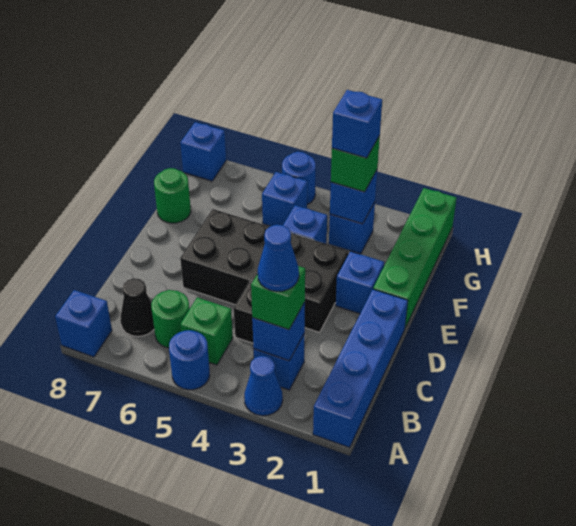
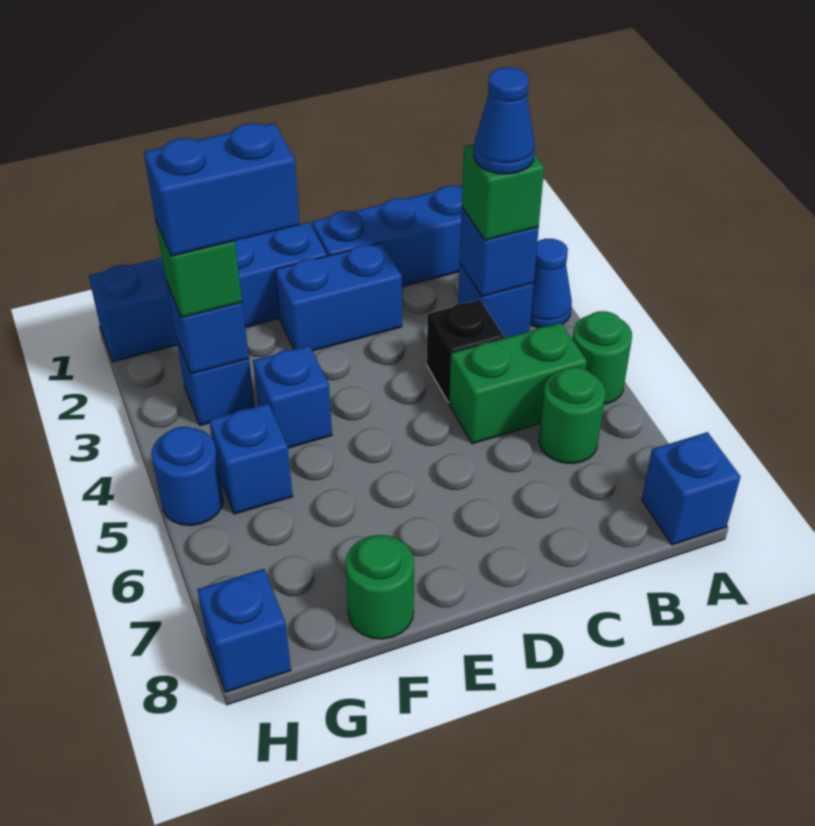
blue round brick A5 level 1 -> green round brick A5 level 1
green brick B5 level 1 -> green brick B5:C5 level 1
black cone B7 level 1 -> none
black brick D3:E6 level 1 -> none
green brick E1:H1 level 1 -> blue brick E1:H1 level 1
blue brick E2 level 1 -> blue brick D2:E2 level 1
blue brick G3 level 4 -> blue brick F3:G3 level 4

